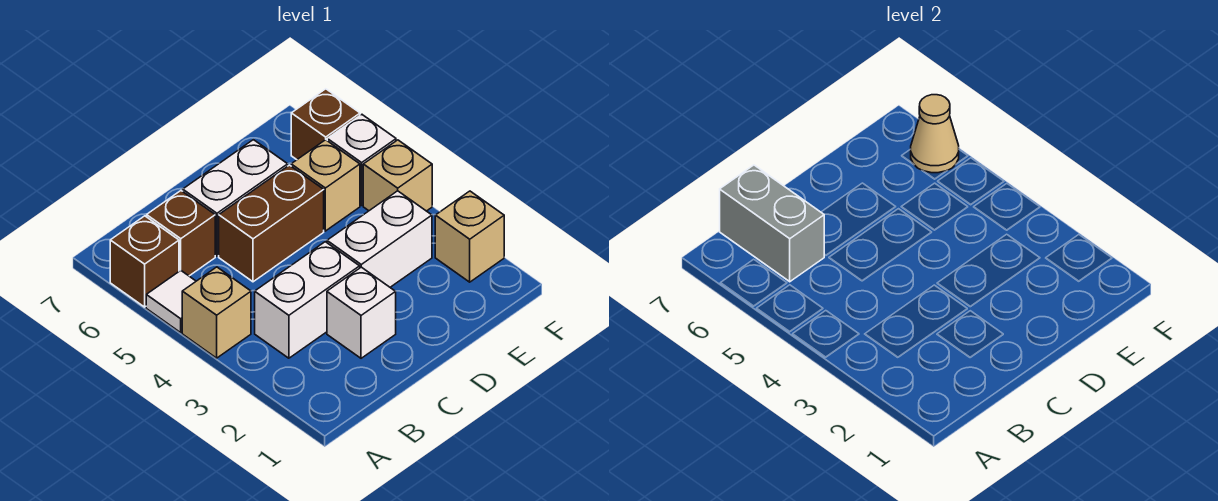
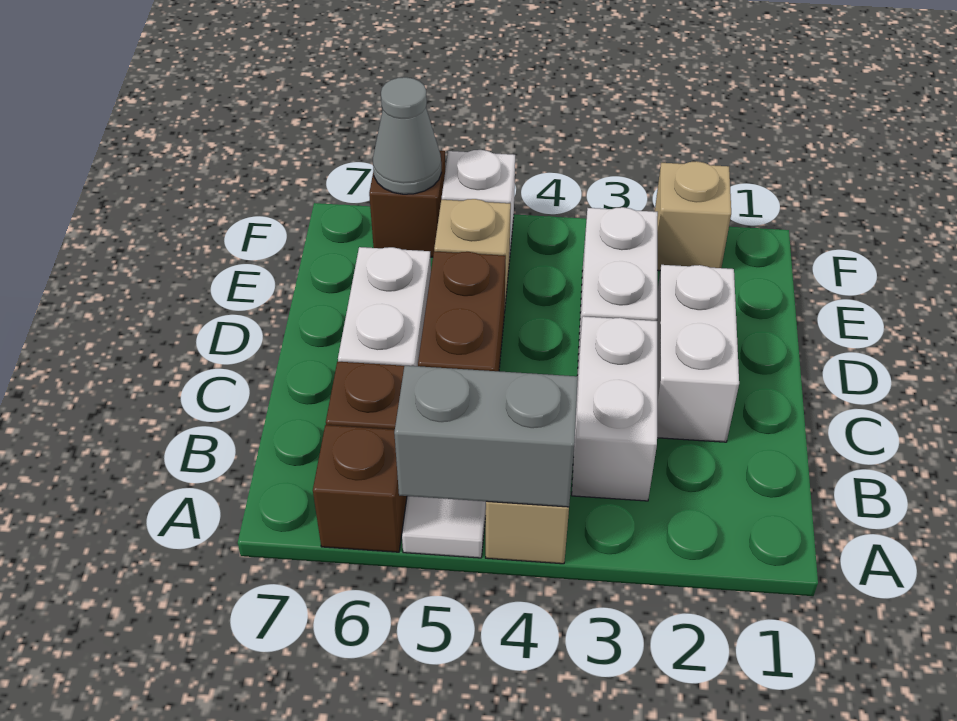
grey brick B6:B7 level 2 -> grey brick A4:A5 level 2
white brick C2 level 1 -> white brick C2:D2 level 1
tan brick F4 level 1 -> none
tan cone F6 level 2 -> grey cone F6 level 2

